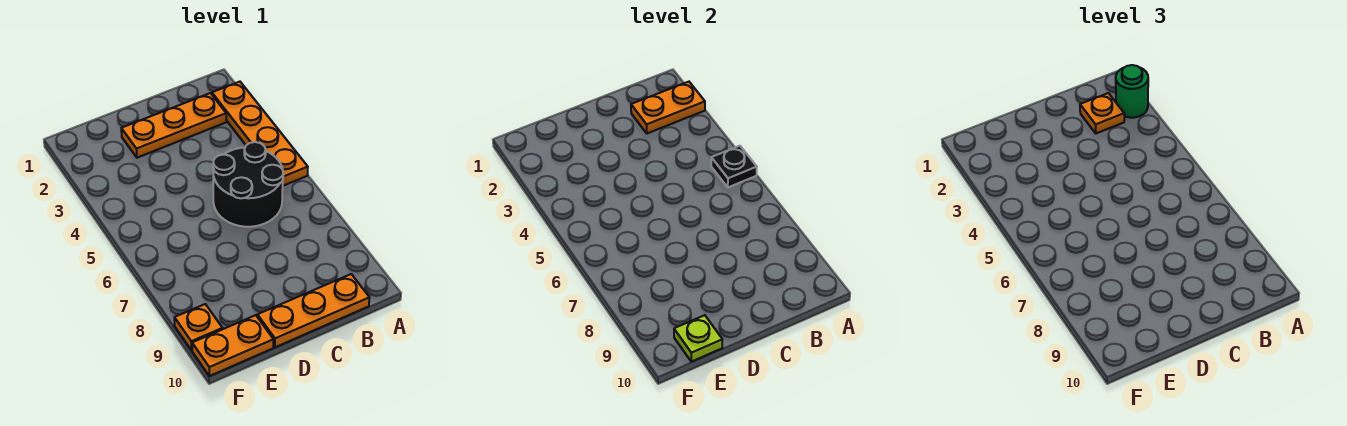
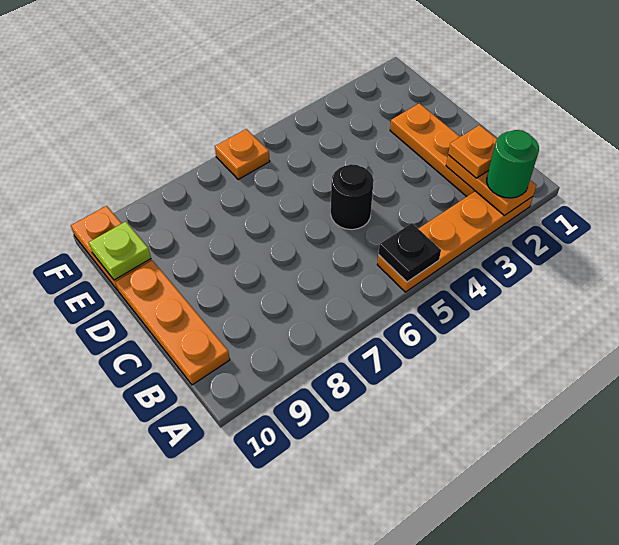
black round brick B5:C6 level 1 -> black round brick C5 level 1
orange plate F9 level 1 -> orange plate F6 level 1

